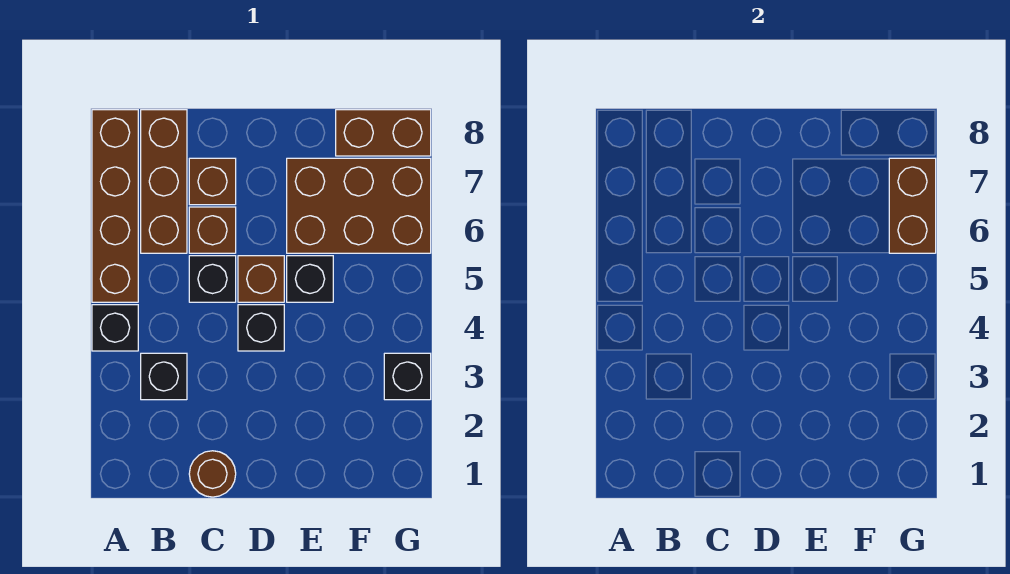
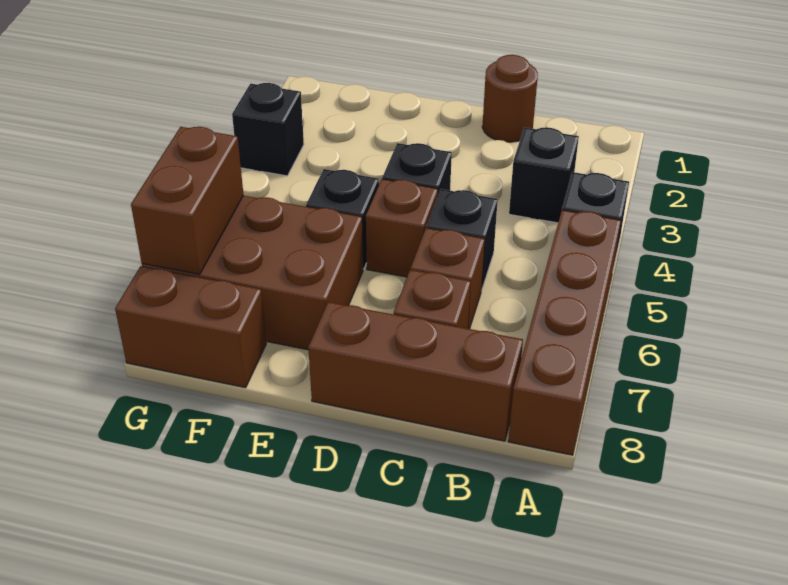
brown brick B6:B8 level 1 -> brown brick B8:D8 level 1

